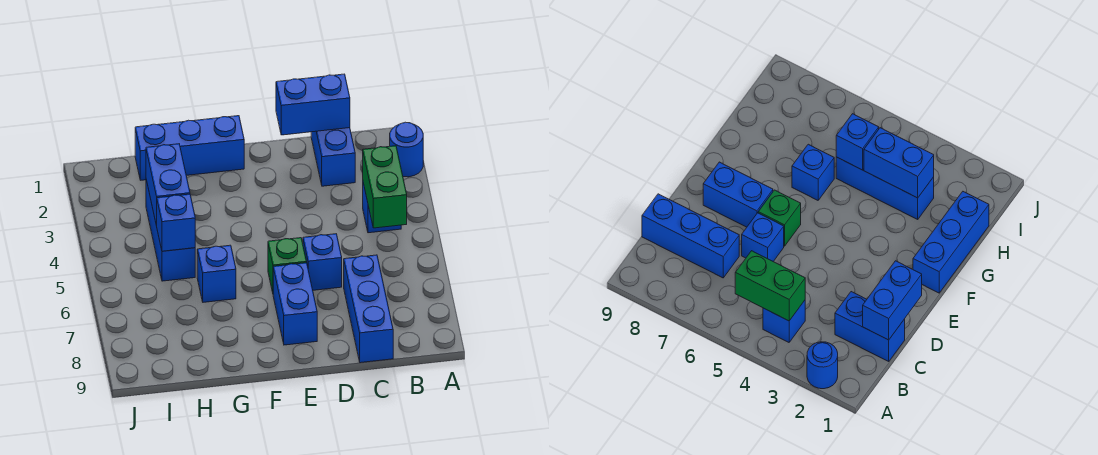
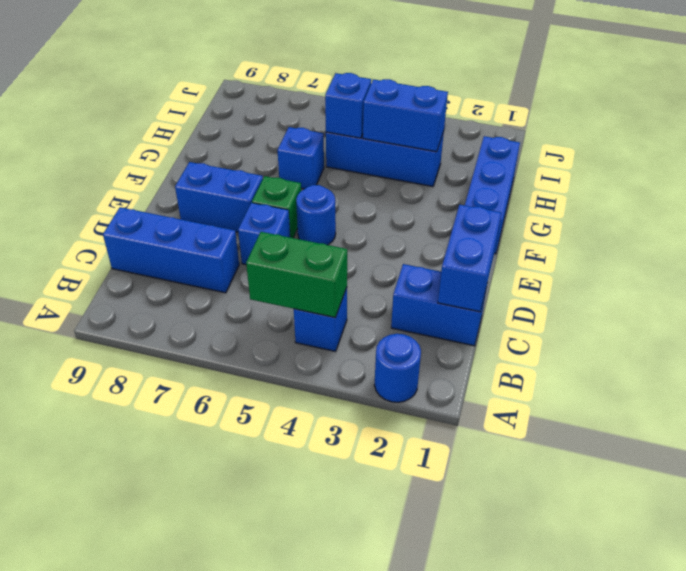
none -> blue round brick E5 level 1

